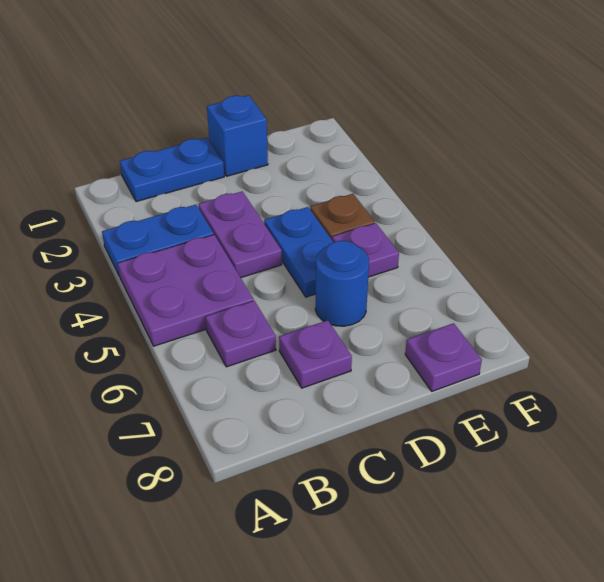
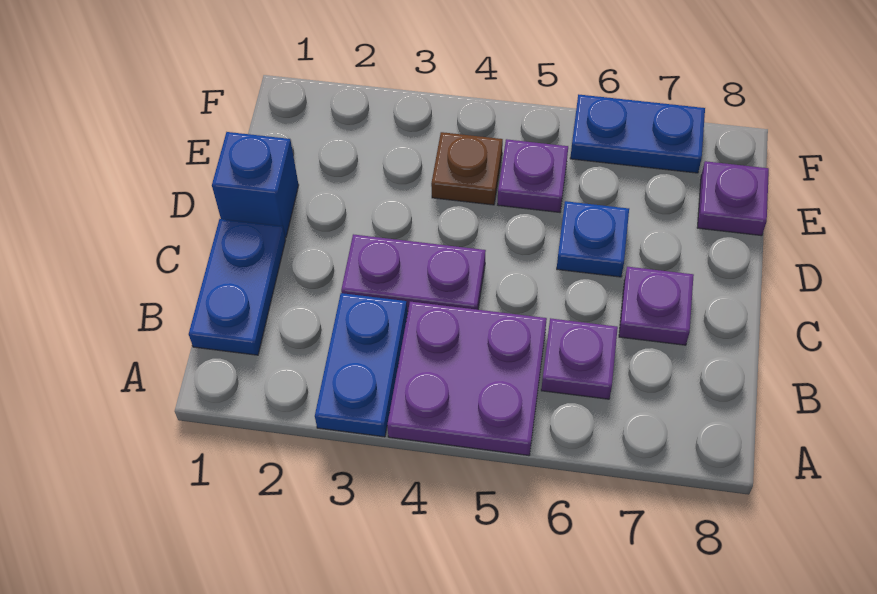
blue plate D4:D5 level 1 -> blue plate F6:F7 level 1
blue round brick D6 level 1 -> blue plate D6 level 1

